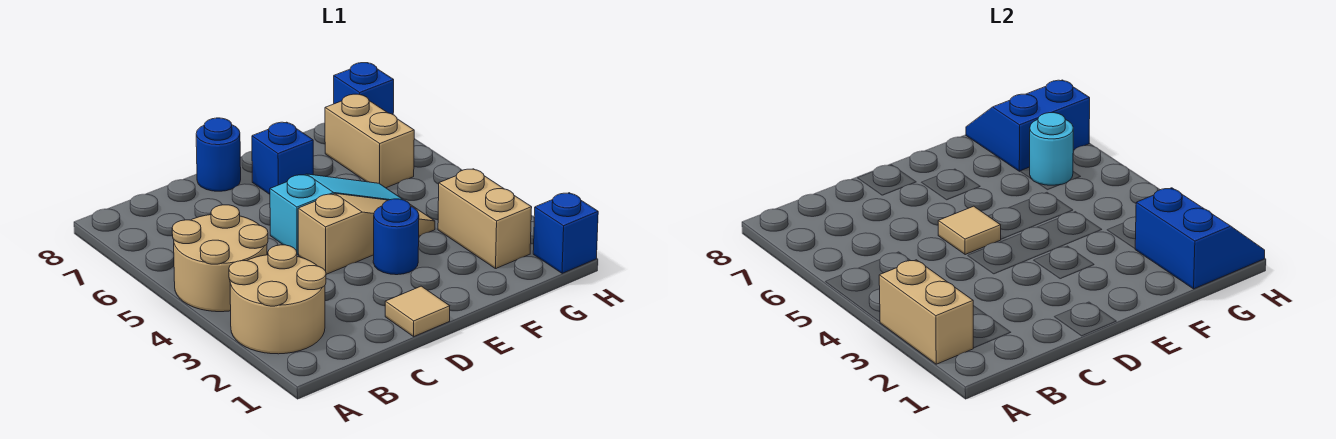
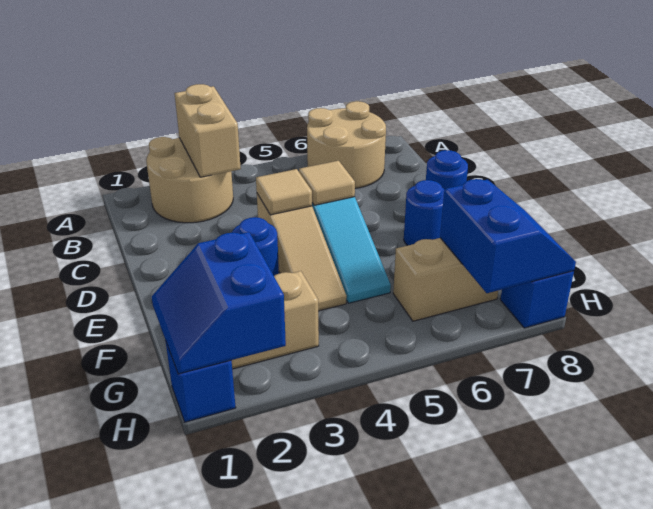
tan brick A2:A3 level 2 -> tan brick A3:B3 level 2
tan round brick A4:B5 level 1 -> tan round brick A6:B7 level 1
tan tile D1 level 1 -> tan tile D4 level 2
blue brick E7 level 1 -> blue round brick E7 level 1
blue slope G1:H2 level 2 top G -> blue slope G1:H2 level 2 top 2
cyan round brick G6 level 2 -> none

